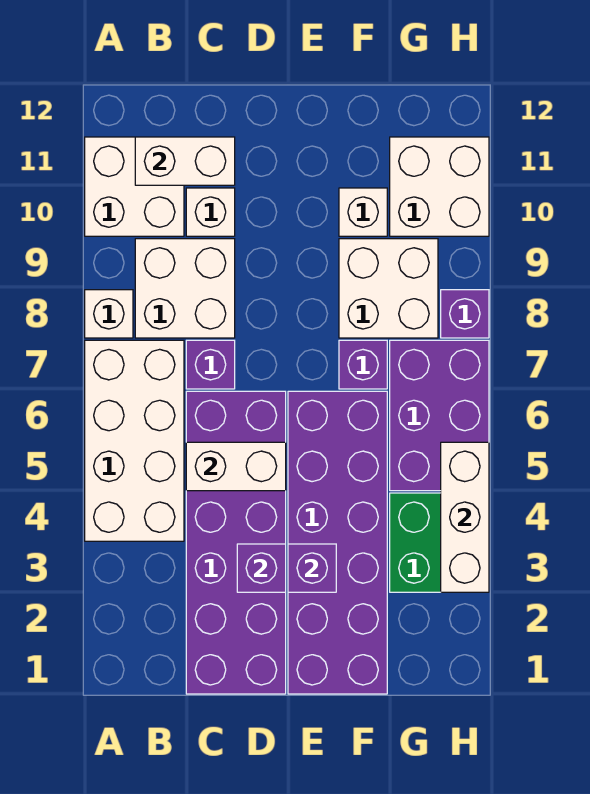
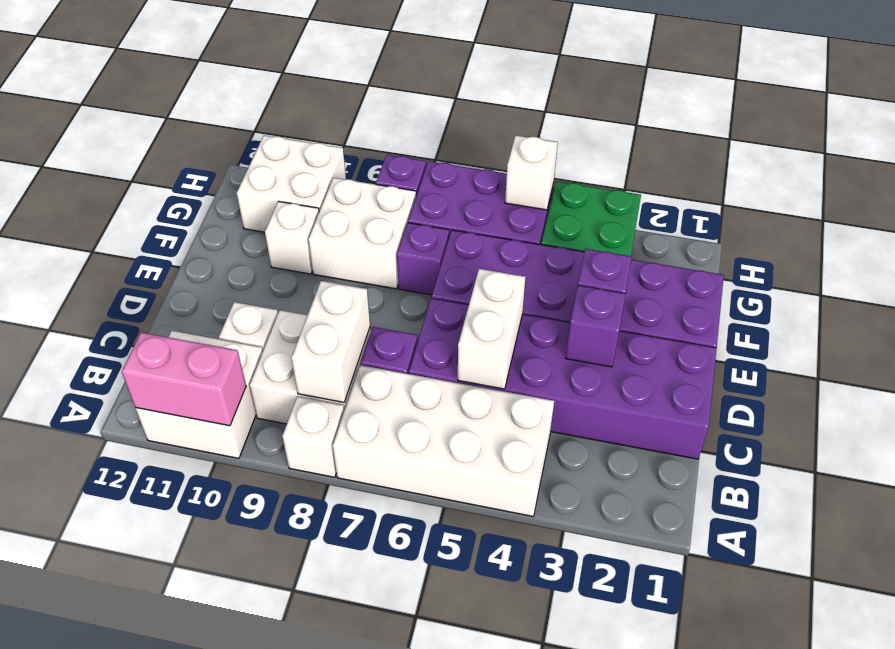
none -> pink brick A10:A11 level 2
white brick B11:C11 level 2 -> white brick B8:C8 level 2
white brick H3:H5 level 2 -> white brick H5 level 2

